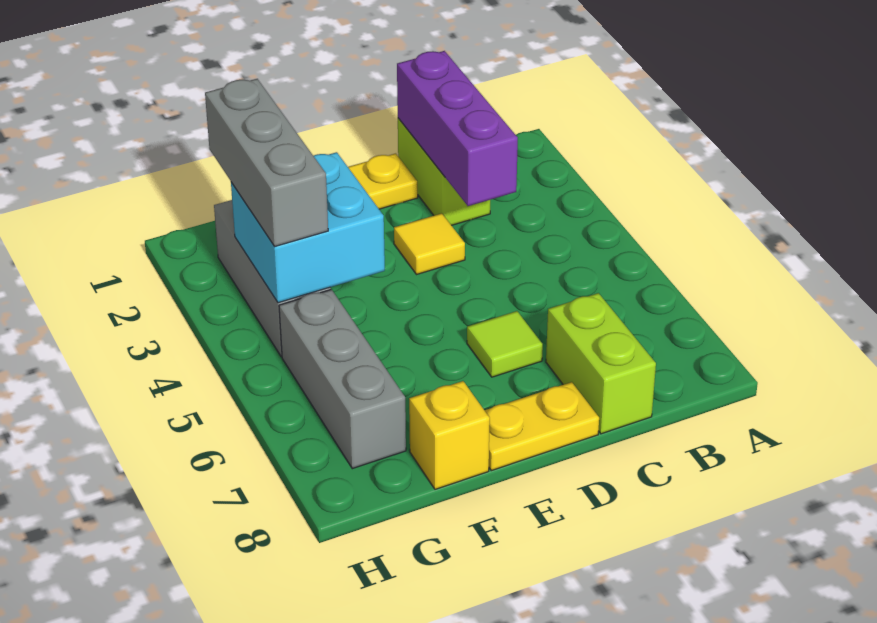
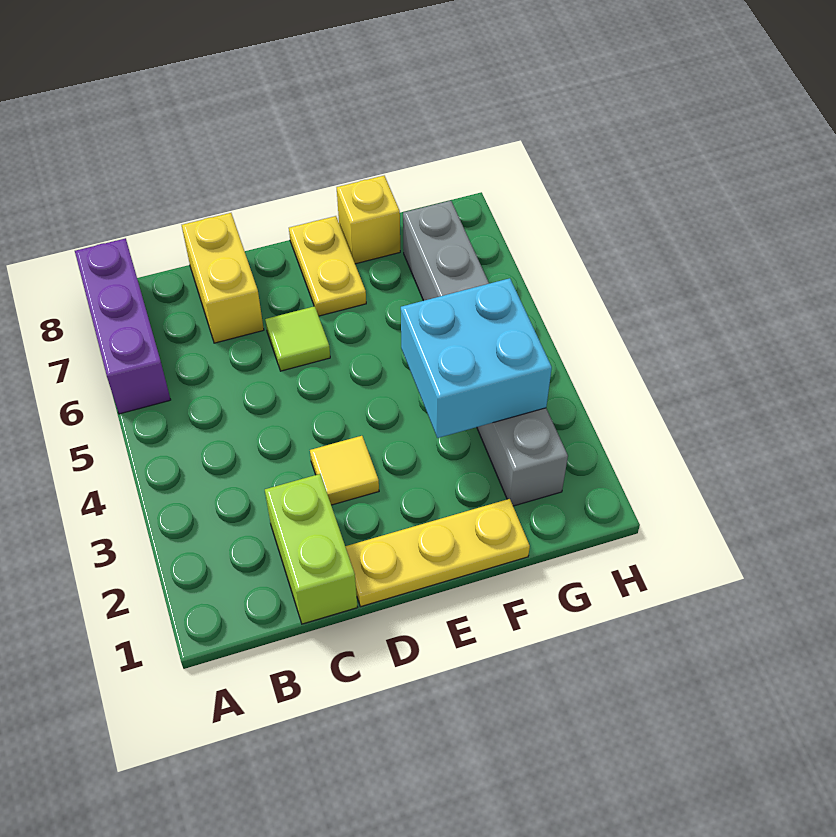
purple brick C1:C3 level 2 -> purple brick A6:A8 level 1
lime brick C7:C8 level 1 -> yellow brick C7:C8 level 1
yellow plate D8:E8 level 1 -> yellow plate E7:E8 level 1
grey brick G2:G4 level 3 -> none

